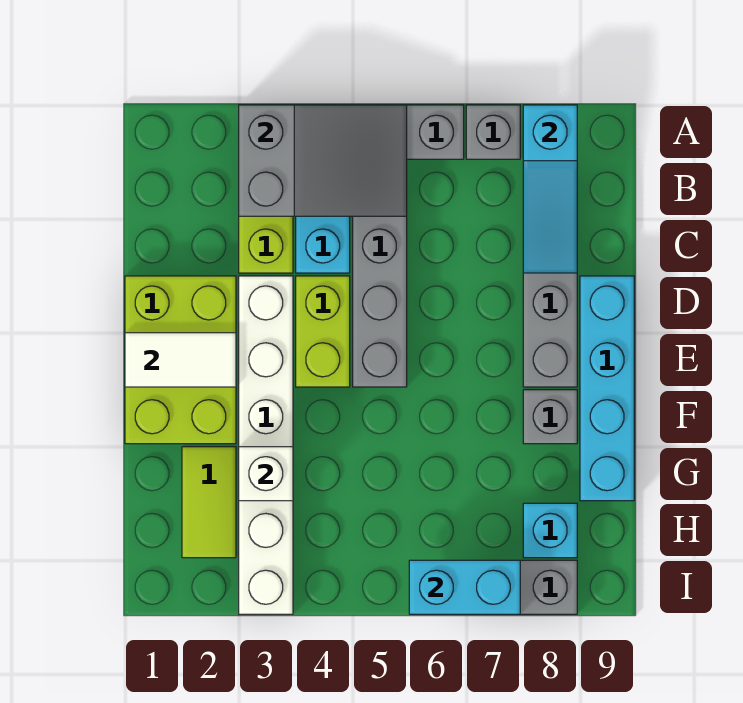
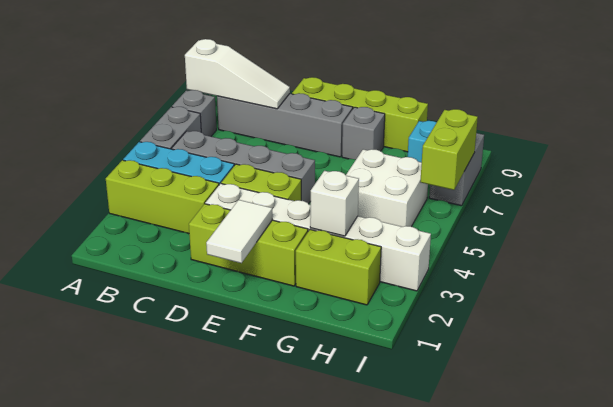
grey slope A3:B5 level 2 top 3 -> none
cyan slope A8:C8 level 2 top A -> white slope A8:C8 level 2 top A
lime brick D1:F2 level 1 -> lime brick D2:F2 level 1
cyan brick D9:G9 level 1 -> lime brick D9:G9 level 1
lime tile G2:H2 level 1 -> lime brick G2:H2 level 1
none -> white brick G5:H6 level 1
cyan brick I6:I7 level 2 -> lime brick I6:I7 level 2

